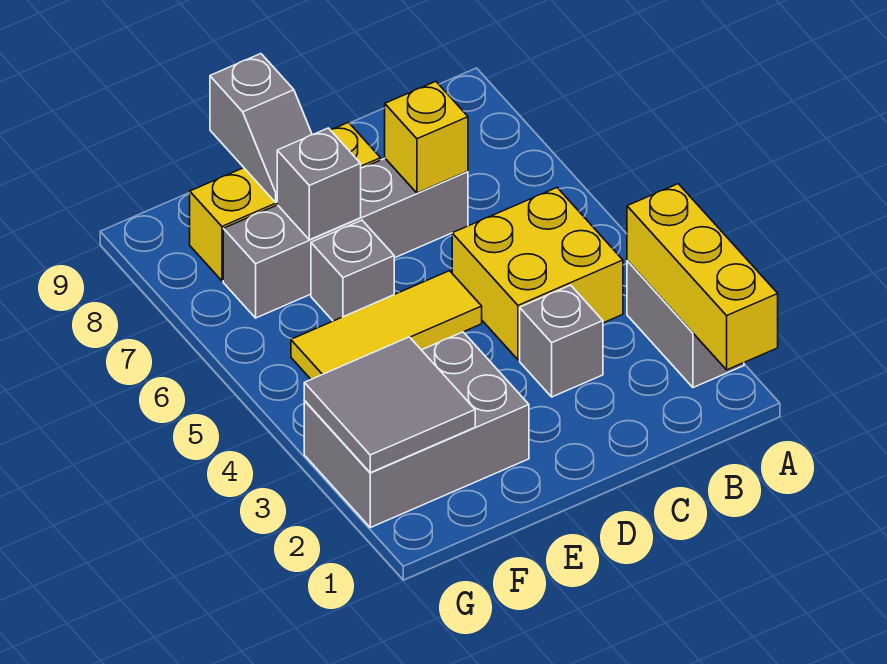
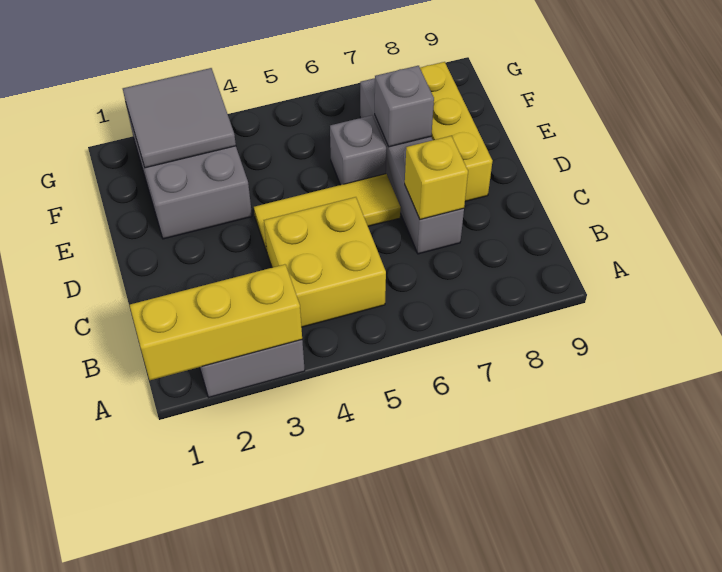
grey brick C3 level 1 -> none
yellow tile D5:F5 level 1 -> yellow tile D4:D6 level 1
grey slope E8:E9 level 2 top 9 -> none

